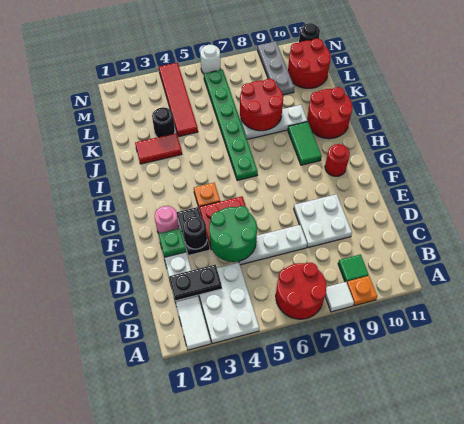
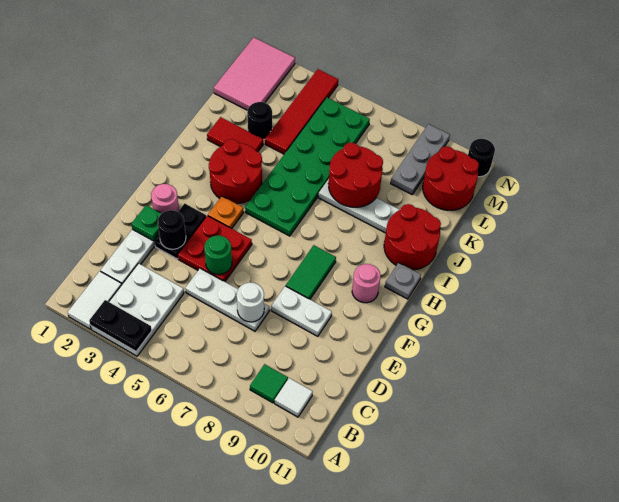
red round brick A6:B7 level 1 -> red round brick H3:I4 level 1
white tile A8 level 1 -> white tile B10 level 1
orange plate A9 level 1 -> none
black plate C2:C3 level 2 -> black plate A3:A4 level 2
green round brick D4:E5 level 2 -> green round brick E5 level 2
white plate D8:E9 level 1 -> white plate E8:E9 level 1
red round brick G10 level 1 -> pink round brick G10 level 1
green plate H6:M6 level 1 -> green plate H5:M6 level 1
green tile H9:I9 level 1 -> green tile F8:G8 level 1
none -> grey plate H11 level 1
none -> pink tile L1:N2 level 1
white round brick N6 level 1 -> white round brick D7 level 2

